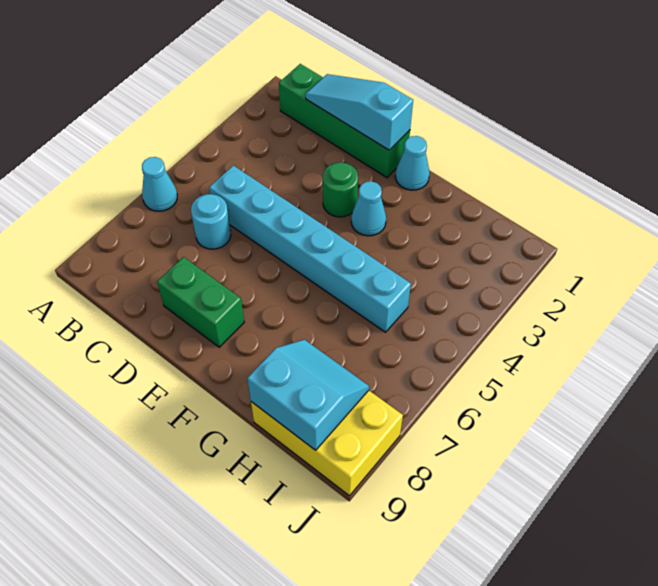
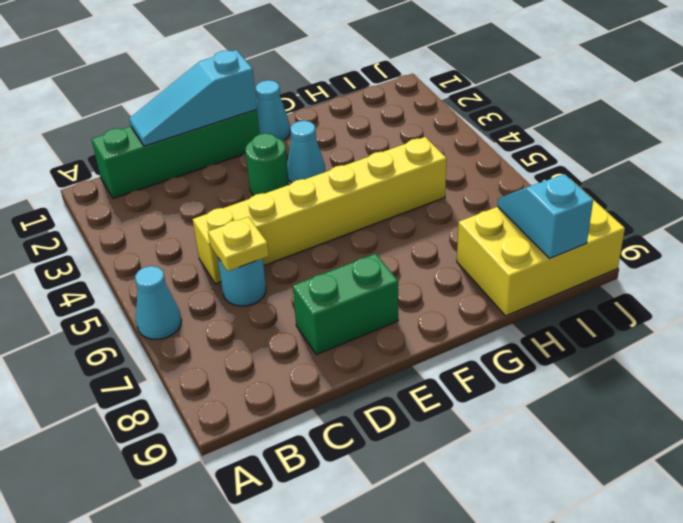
cyan brick C5:H5 level 1 -> yellow brick C5:H5 level 1
none -> yellow plate C6 level 2
cyan slope H8:I9 level 2 top 9 -> cyan slope I8:I9 level 2 top 9

